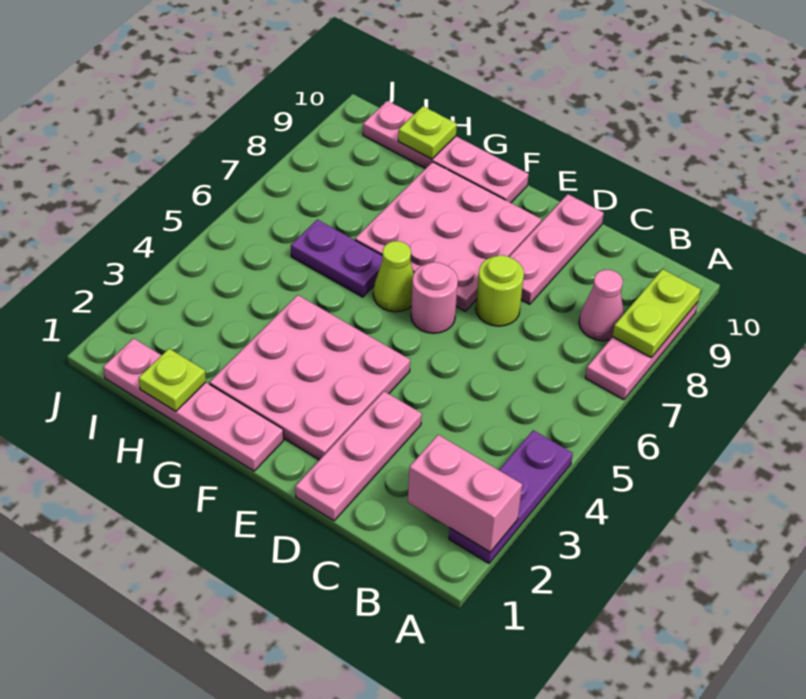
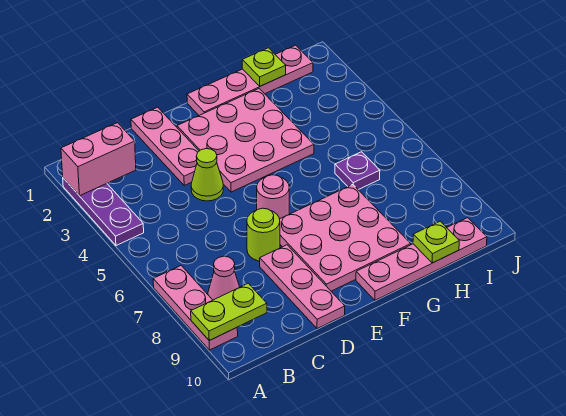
lime plate A8:A9 level 2 -> lime plate A9:B9 level 2
lime cone F6 level 1 -> lime cone D4 level 1
purple plate G6:H6 level 1 -> purple plate H6 level 1

